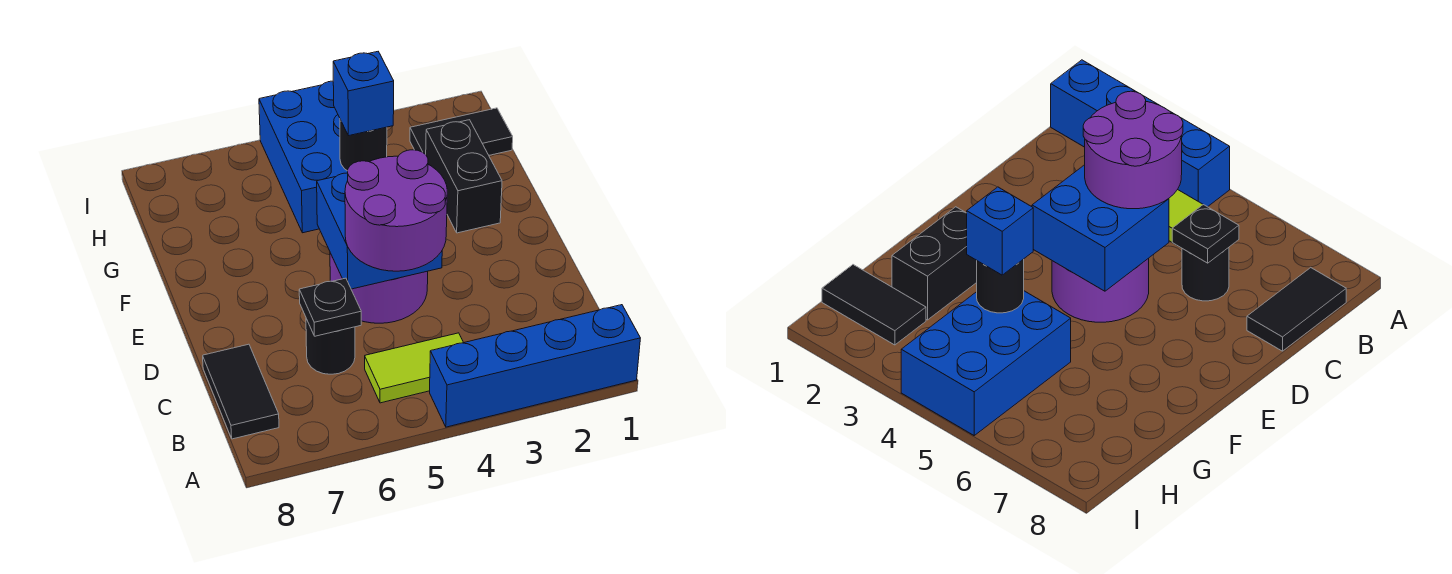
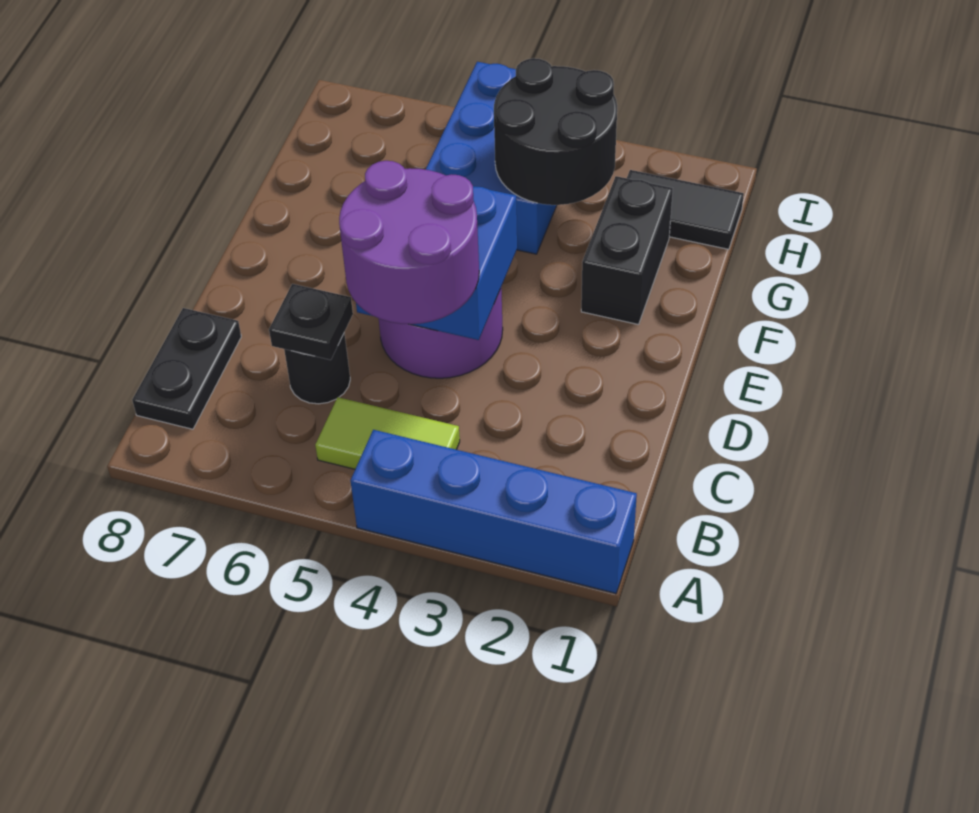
black tile B8:C8 level 1 -> black plate B8:C8 level 1
black round brick G4 level 2 -> black round brick G3:H4 level 2
blue brick G4 level 3 -> none

